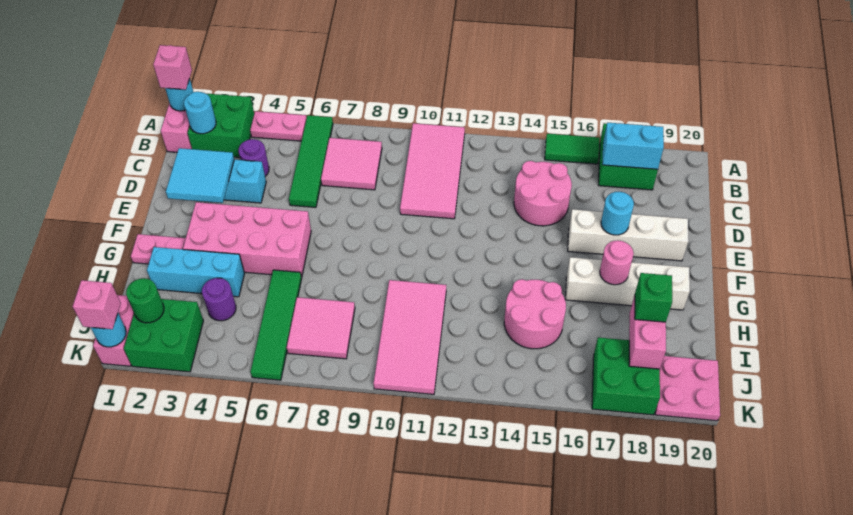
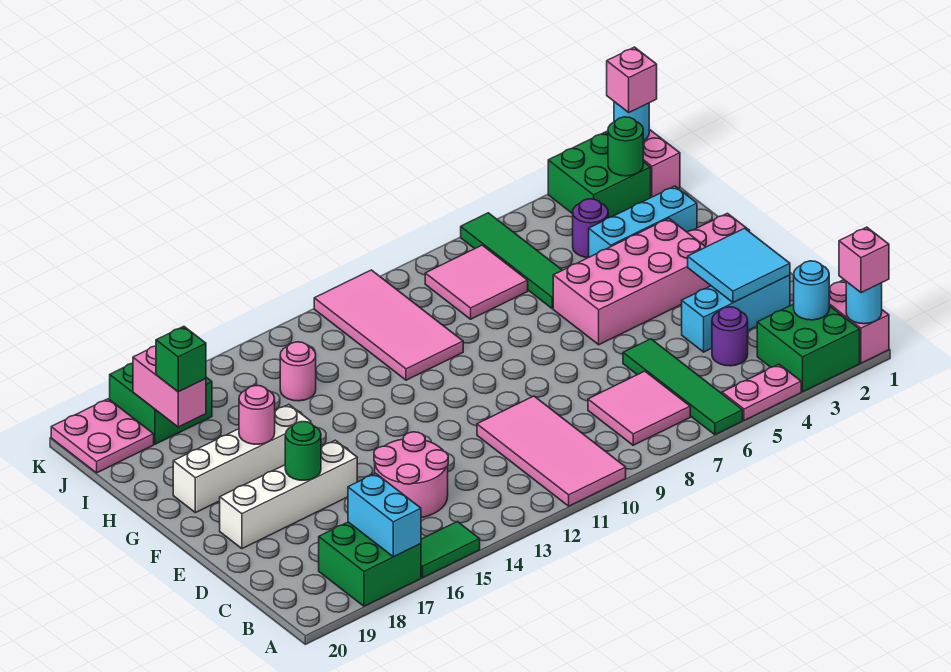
cyan brick B17:B18 level 2 -> cyan brick A17:B17 level 2
cyan round brick E17 level 2 -> green round brick E17 level 2
pink round brick H14:I15 level 1 -> pink round brick I14 level 1

